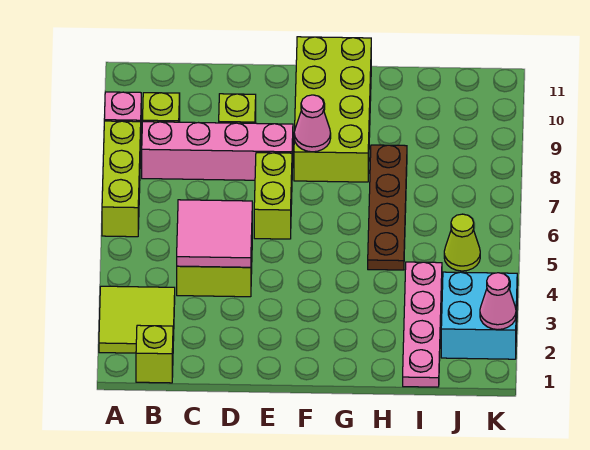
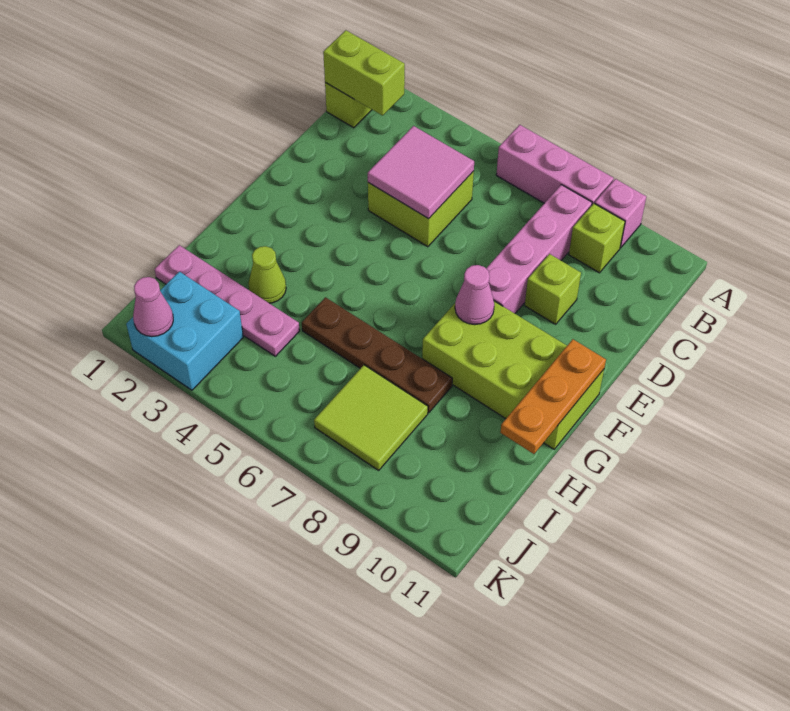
lime tile A2:B3 level 1 -> lime tile I7:J8 level 1
lime brick A6:A8 level 1 -> pink brick A6:A8 level 1
lime brick E6:E7 level 1 -> lime brick B1:B2 level 2
none -> orange plate F11:H11 level 2
lime cone J5 level 1 -> lime cone H3 level 1

